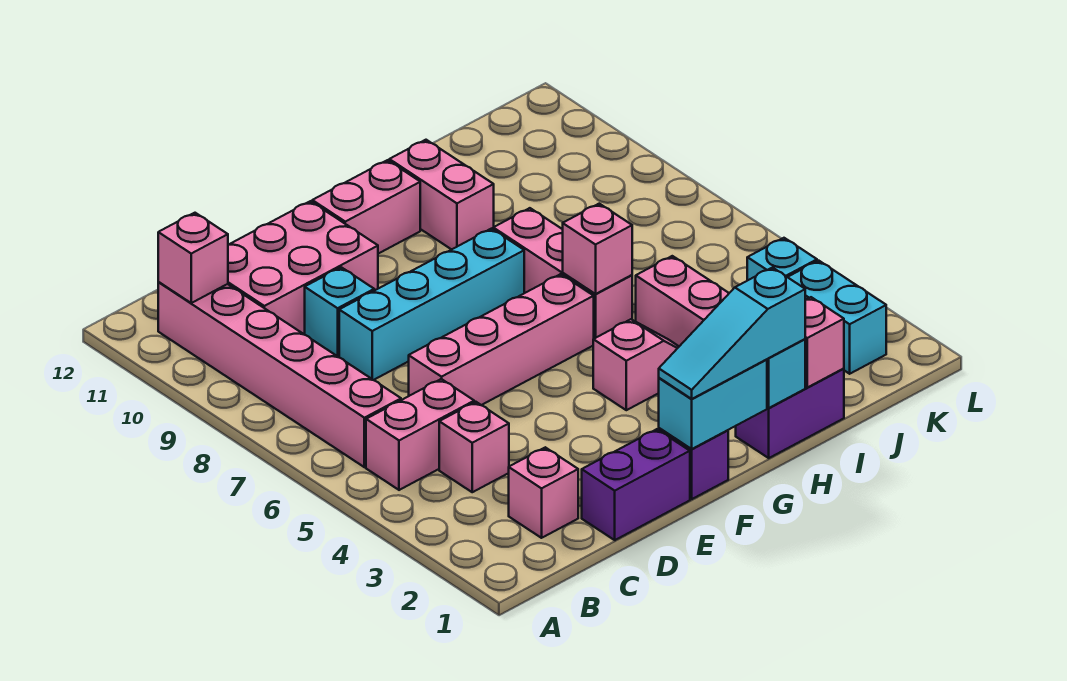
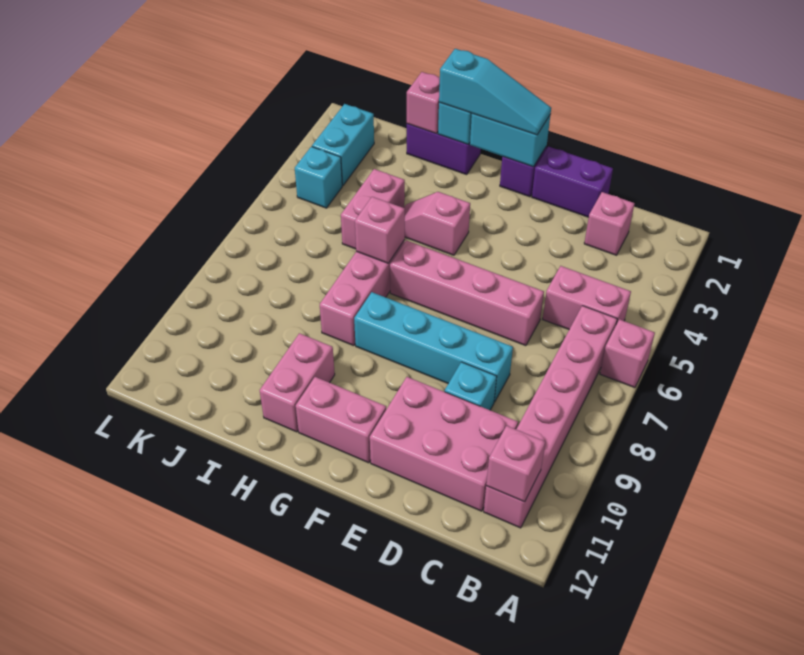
pink brick C4 level 1 -> pink brick A6 level 1

